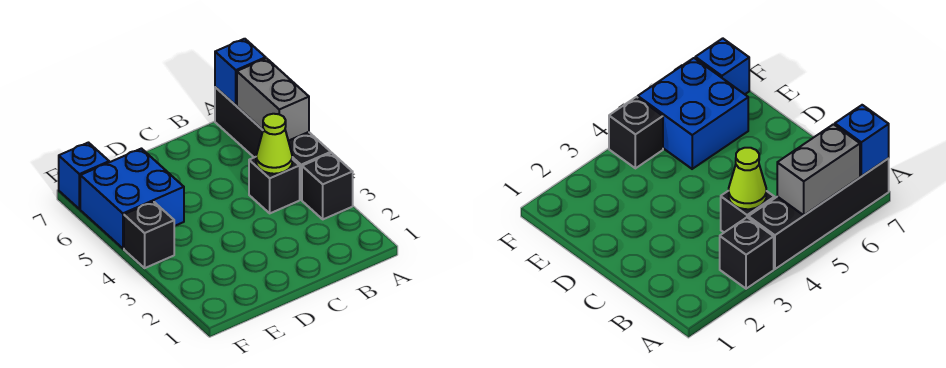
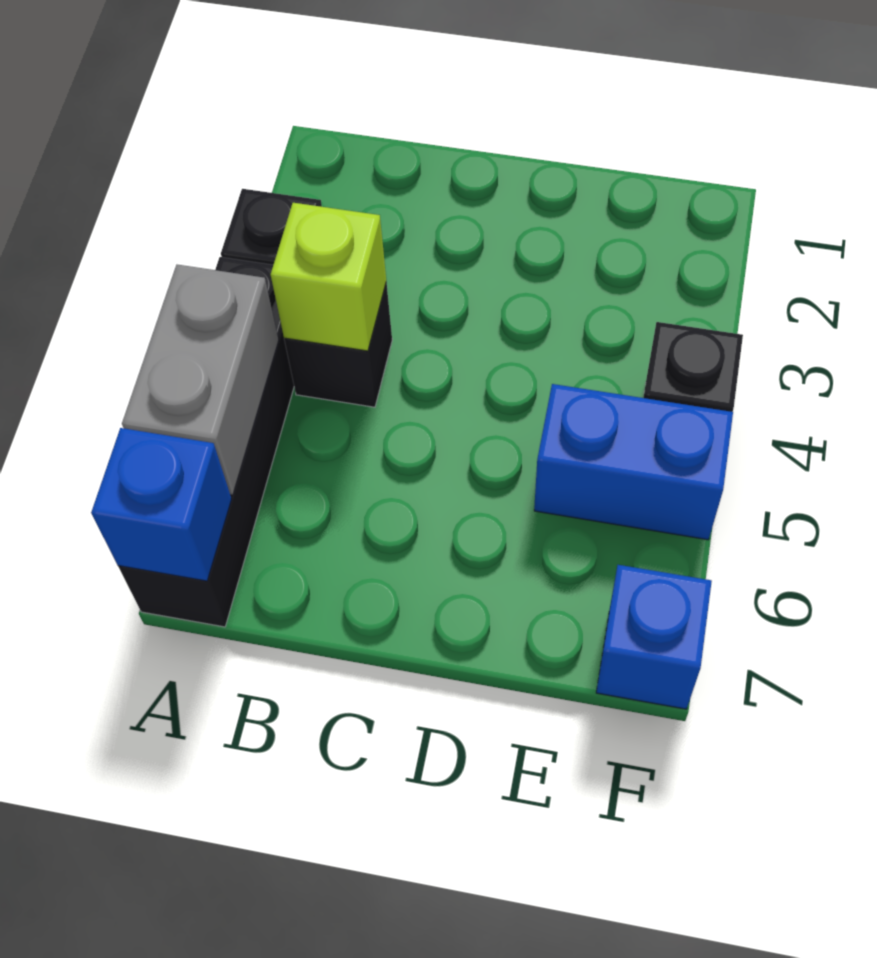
lime cone B4 level 2 -> lime brick B4 level 2
blue brick E5:F6 level 1 -> blue brick E5:F5 level 1

